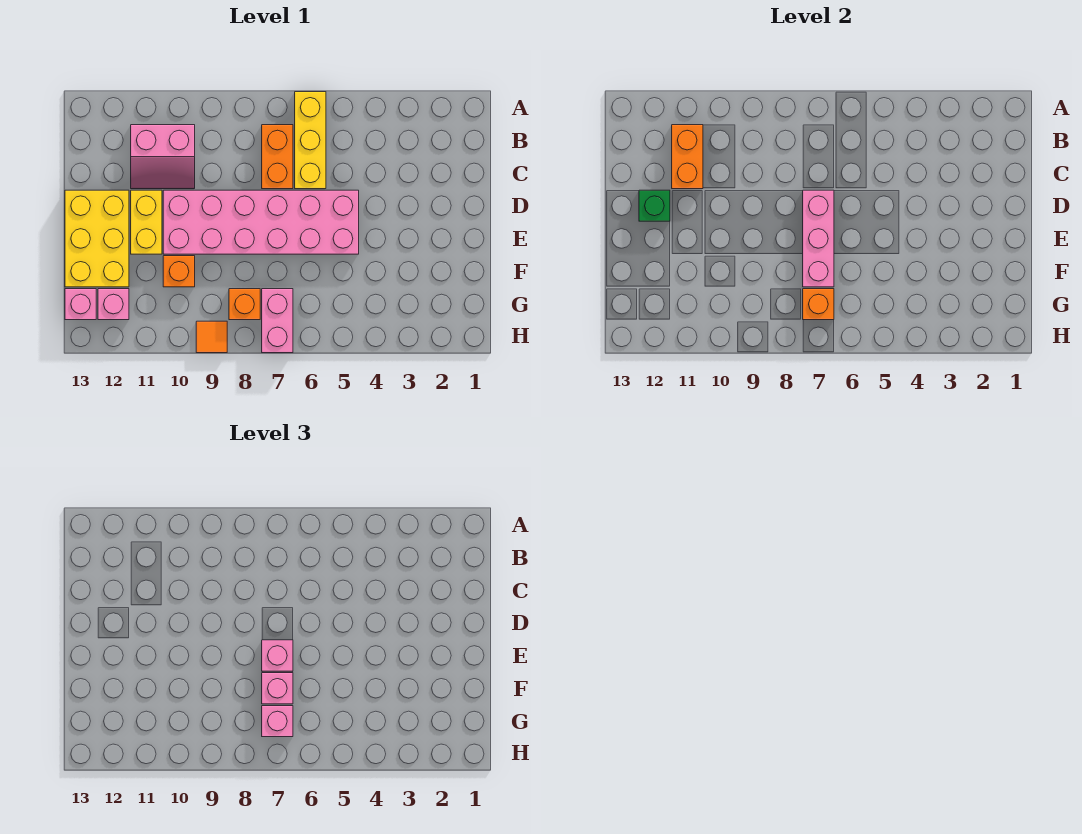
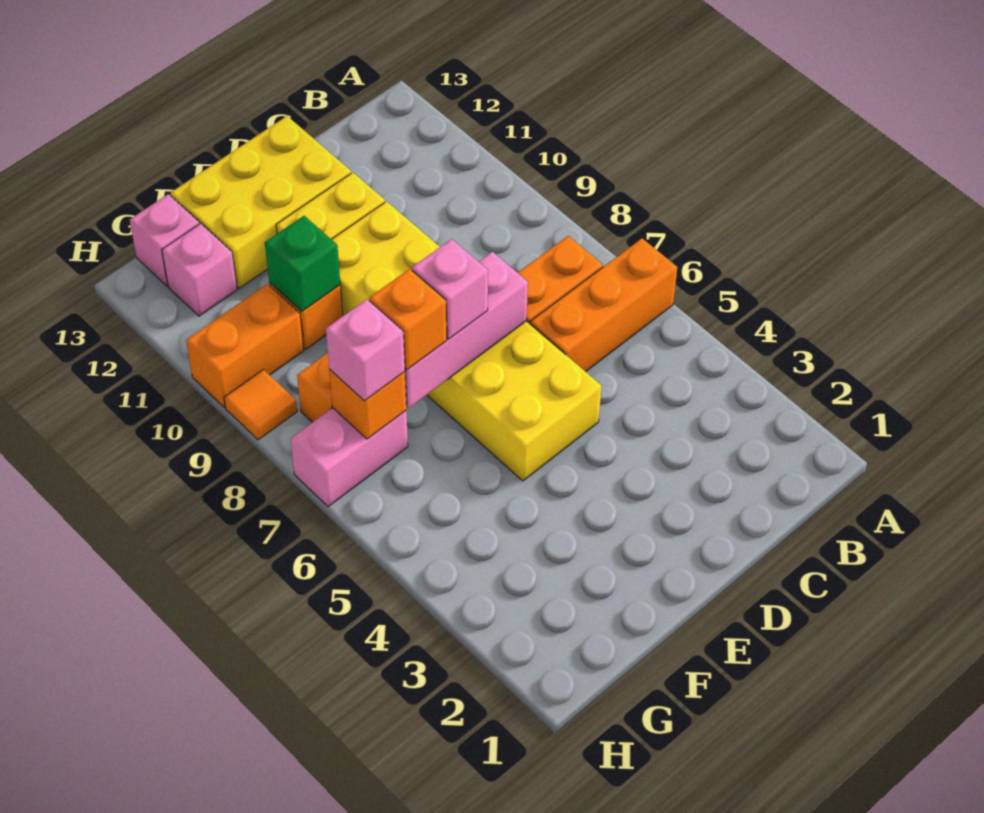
yellow brick A6:C6 level 1 -> orange brick A6:C6 level 1
pink slope B10:C11 level 1 top B -> none
orange brick B11:C11 level 2 -> orange brick G10:H10 level 1
pink brick D5:E10 level 1 -> yellow brick D5:E10 level 1
green brick D12 level 2 -> green brick F10 level 2
pink brick F7 level 3 -> orange brick F7 level 3

